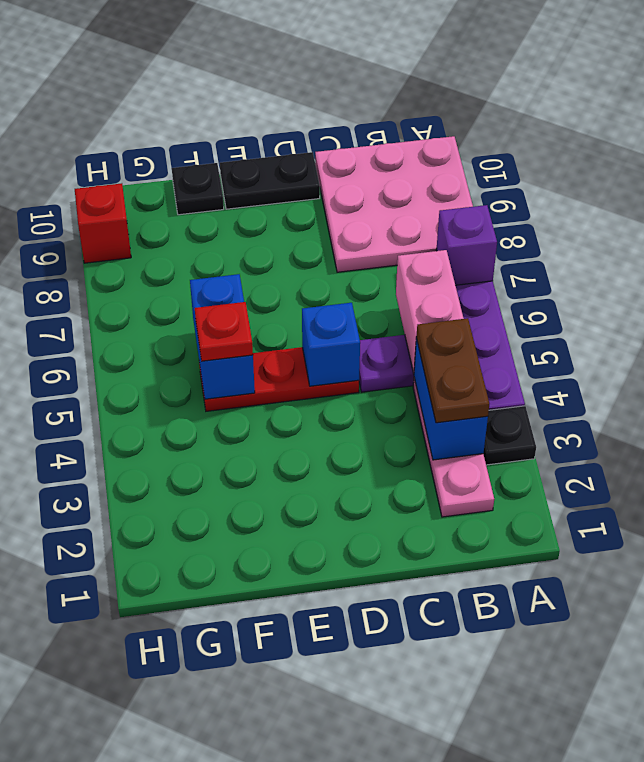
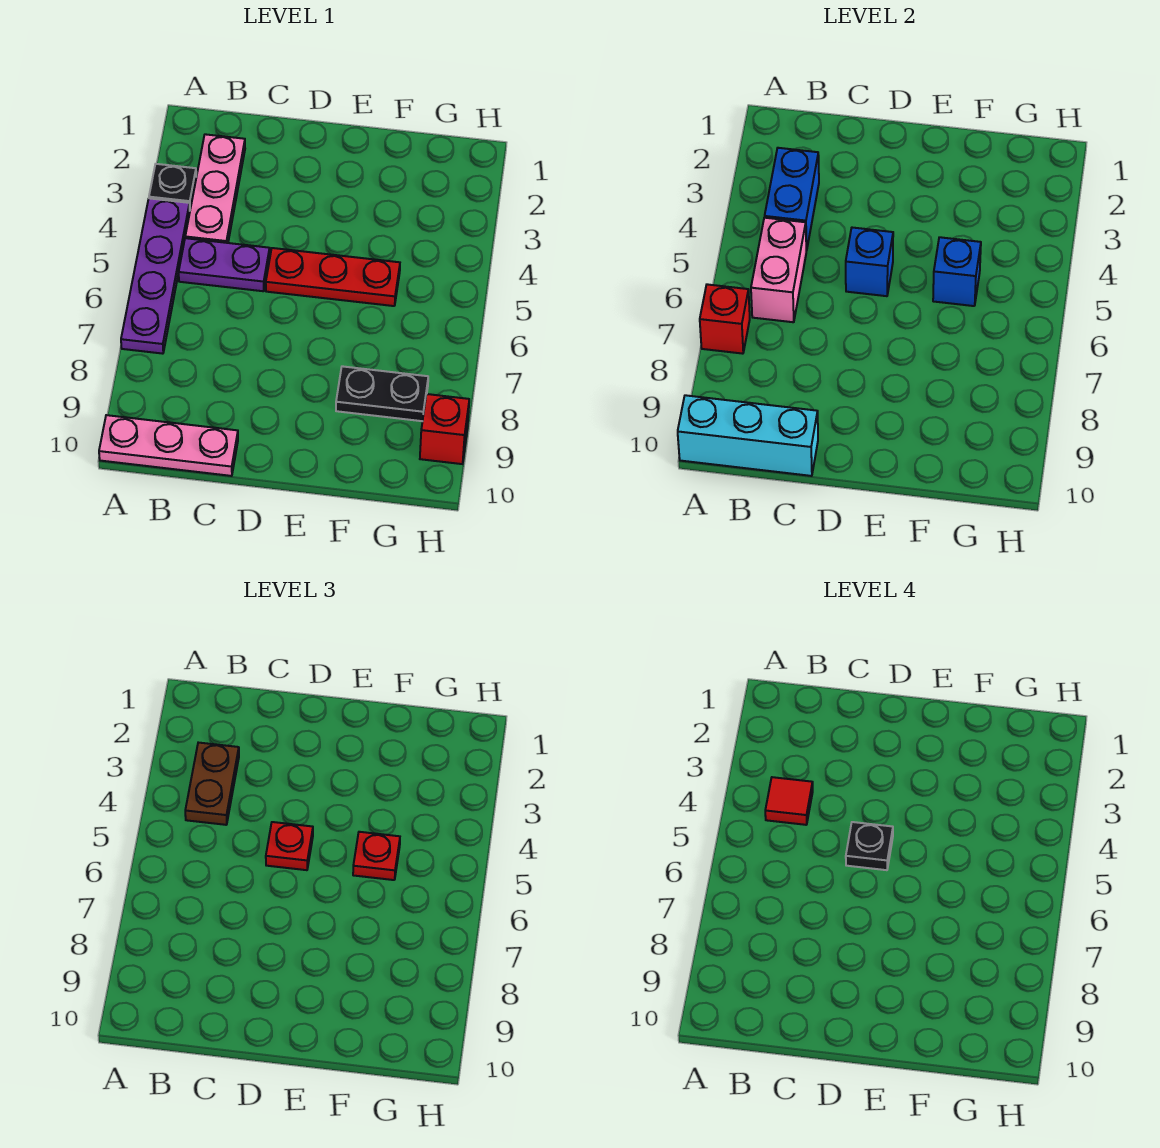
purple brick A7 level 2 -> red brick A7 level 2
pink plate A8:C10 level 1 -> pink plate A10:C10 level 1
none -> cyan brick A10:C10 level 2
none -> red tile B4 level 4
none -> red plate D5 level 3
black plate D10:E10 level 1 -> black plate F8:G8 level 1
blue brick F5:F6 level 2 -> blue brick F5 level 2
black plate F10 level 1 -> black plate D5 level 4

